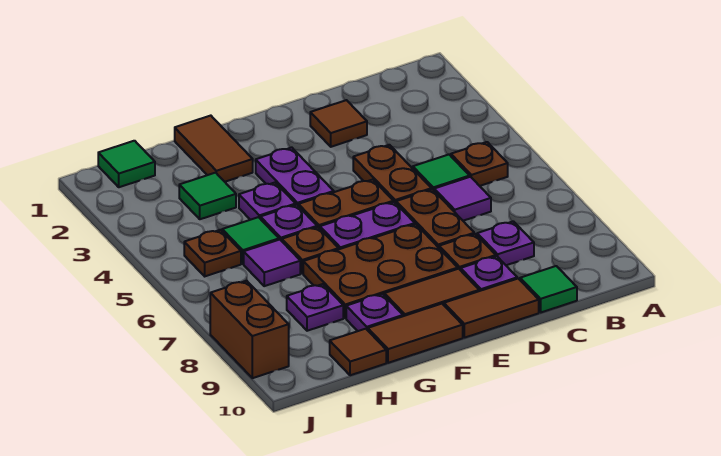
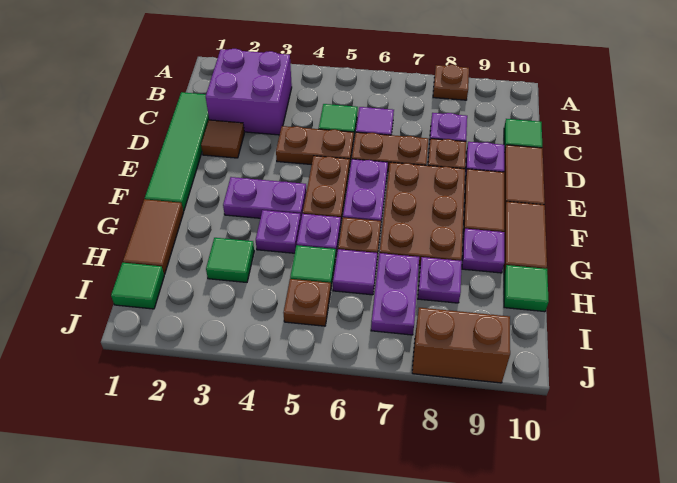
none -> purple brick B2:C3 level 1
brown plate B5 level 1 -> brown plate A8 level 1
none -> green tile C1:F1 level 1
brown tile G1:G2 level 1 -> brown tile G1:H1 level 1
none -> purple plate H7:I7 level 1
brown tile H10 level 1 -> green tile H10 level 1

